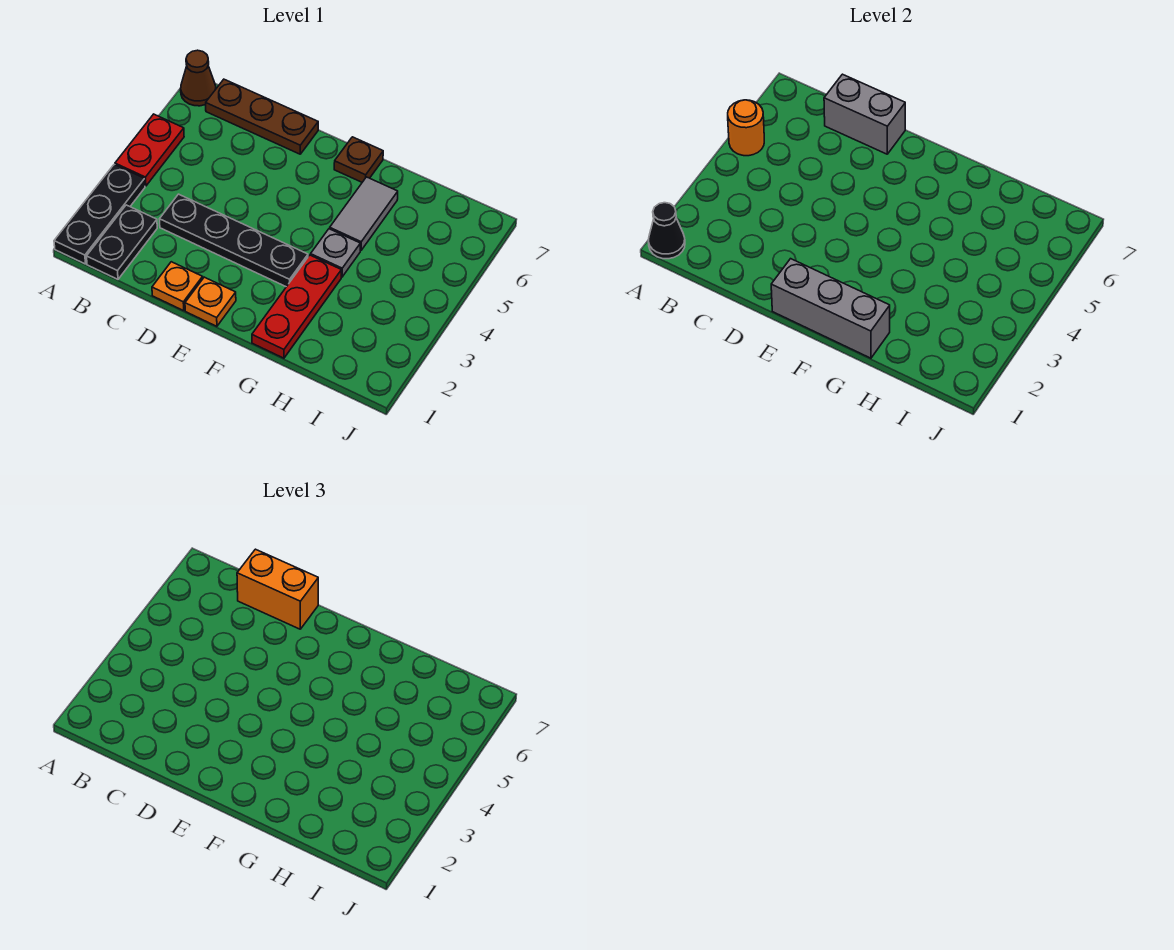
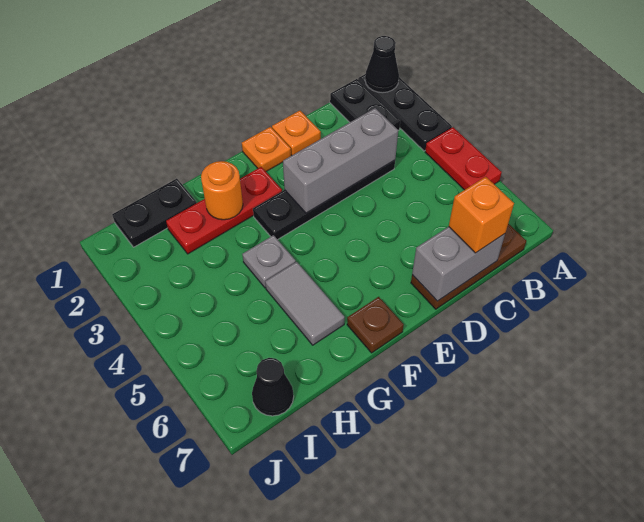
orange round brick A5 level 2 -> orange round brick G2 level 2
brown cone A7 level 1 -> none
orange brick C7:D7 level 3 -> orange brick C7 level 3
grey brick E1:G1 level 2 -> grey brick C3:E3 level 2
red plate G1:G3 level 1 -> red plate F2:H2 level 1
none -> black plate H1:I1 level 1
none -> black cone I7 level 1

